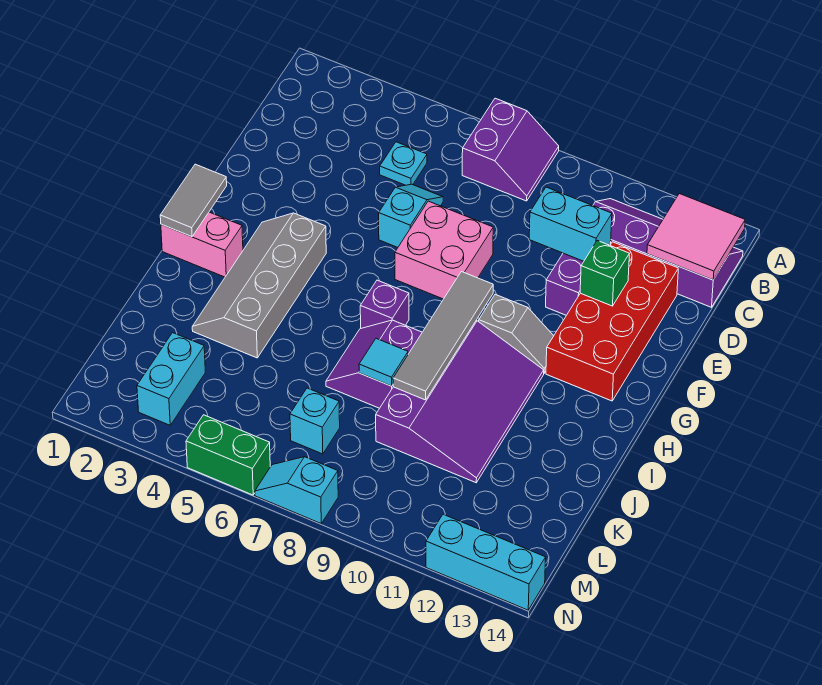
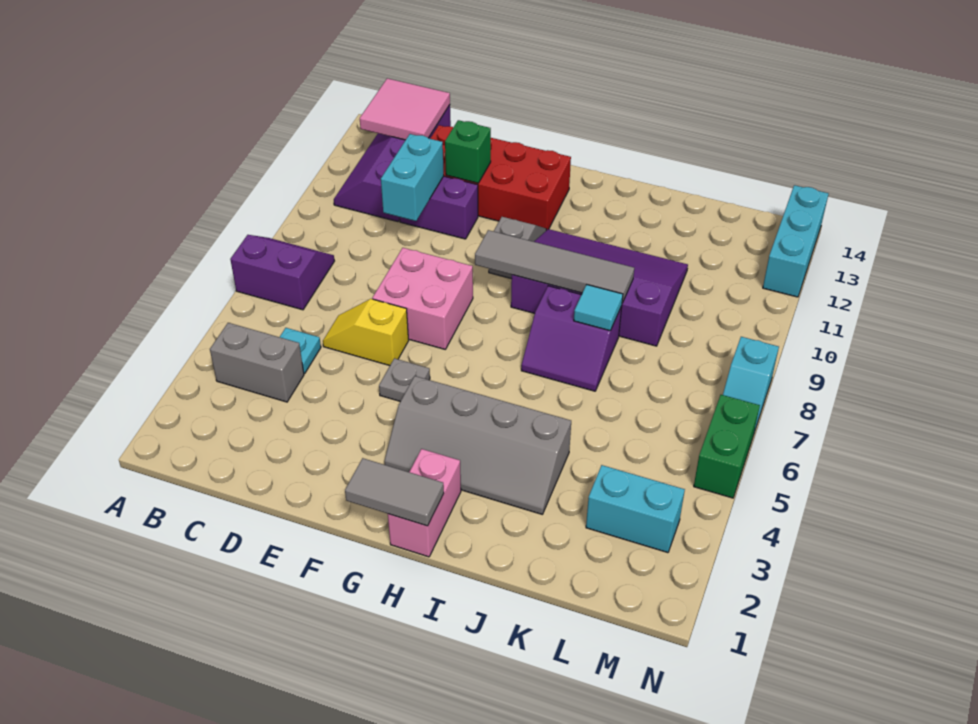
none -> grey brick B4:C4 level 1
cyan slope D6:E6 level 1 top E -> yellow slope D6:E6 level 1 top E
none -> grey plate F5 level 1
purple brick H7 level 1 -> none
cyan brick L7 level 1 -> none

